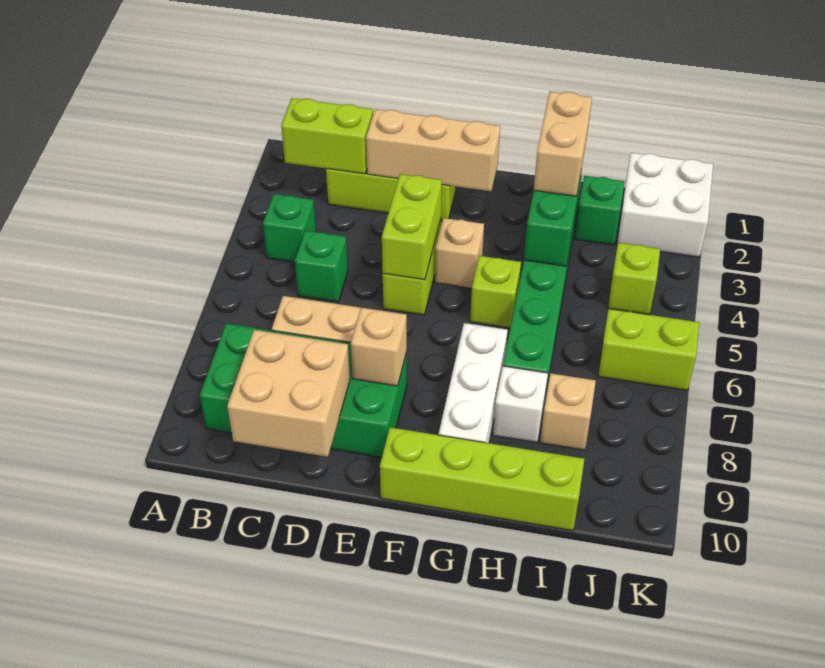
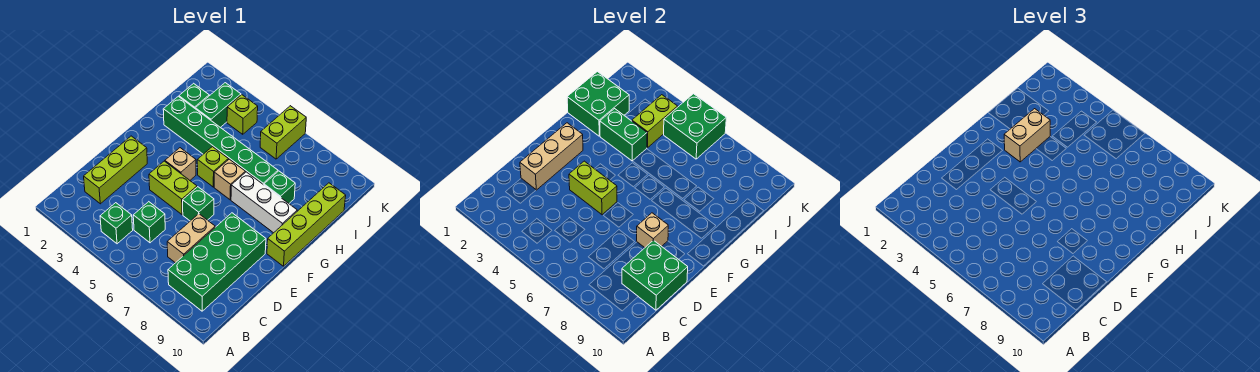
lime brick B2:C2 level 2 -> lime brick I4:J4 level 2
tan brick C9:D10 level 2 -> green brick C9:D10 level 2
none -> green brick E6 level 1
none -> green brick H1:I2 level 2
tan brick H2:H3 level 3 -> tan brick G3:H3 level 3
white brick H8 level 1 -> green brick H8 level 1
none -> green brick I3:J3 level 1
tan brick I8 level 1 -> tan brick G6 level 1
white brick J1:K2 level 1 -> none
none -> green brick J5:K6 level 2

